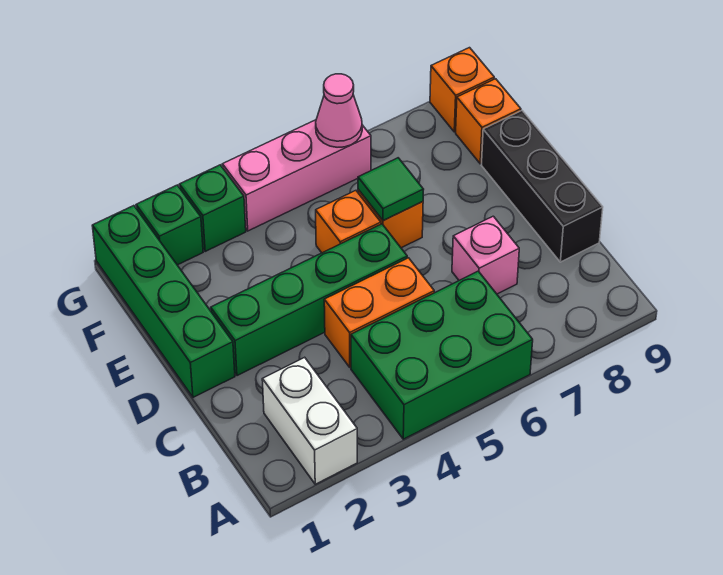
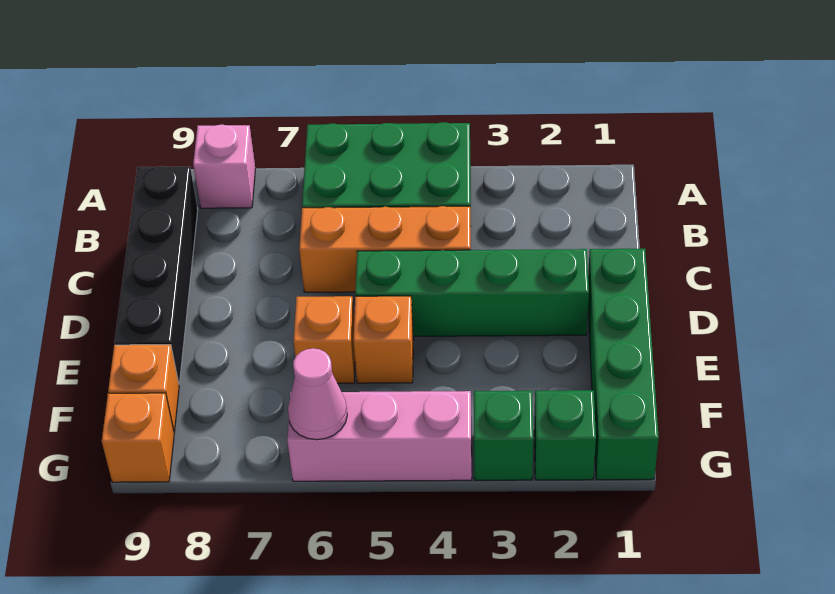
white brick A2:B2 level 1 -> none
orange brick C4:C5 level 1 -> orange brick C4:C6 level 1
pink brick C7 level 1 -> pink brick A8 level 1
black brick C9:E9 level 1 -> black brick B9:E9 level 1
green tile E6 level 2 -> none

